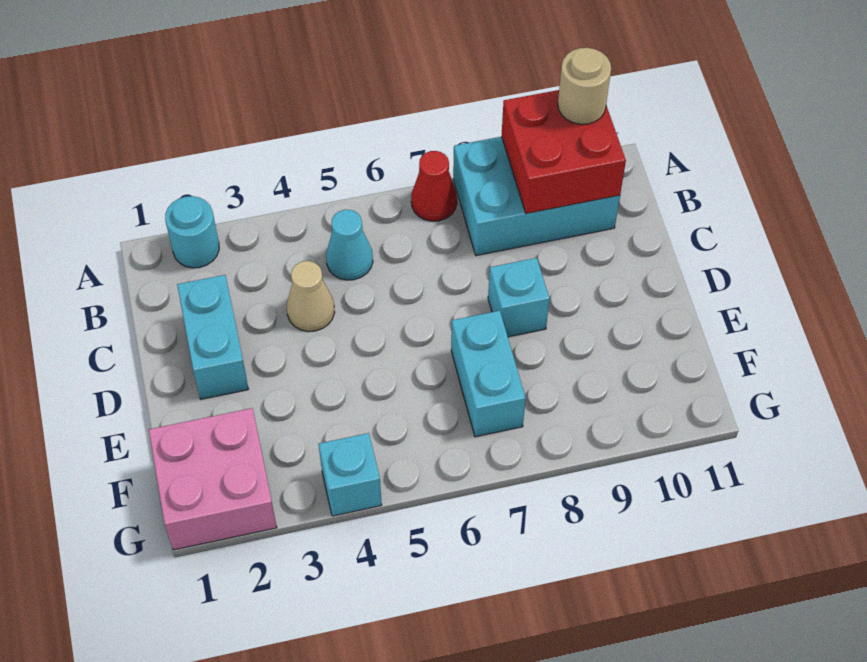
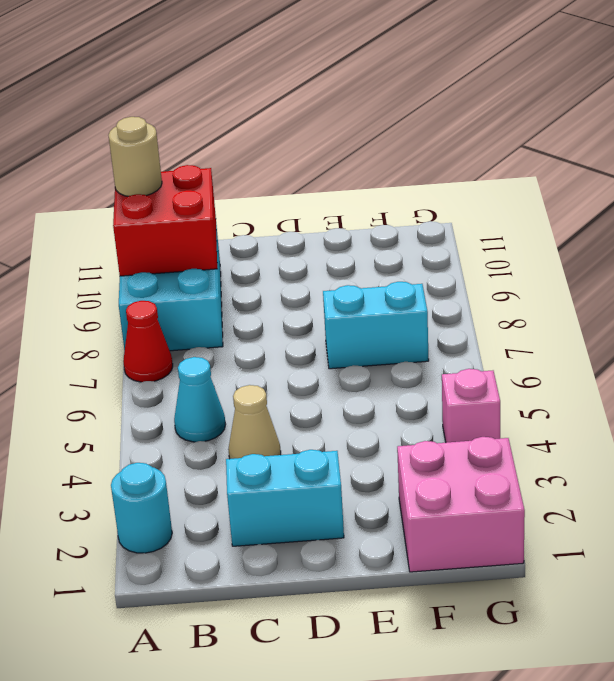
cyan brick D8 level 1 -> none
cyan brick G4 level 1 -> pink brick G4 level 1

